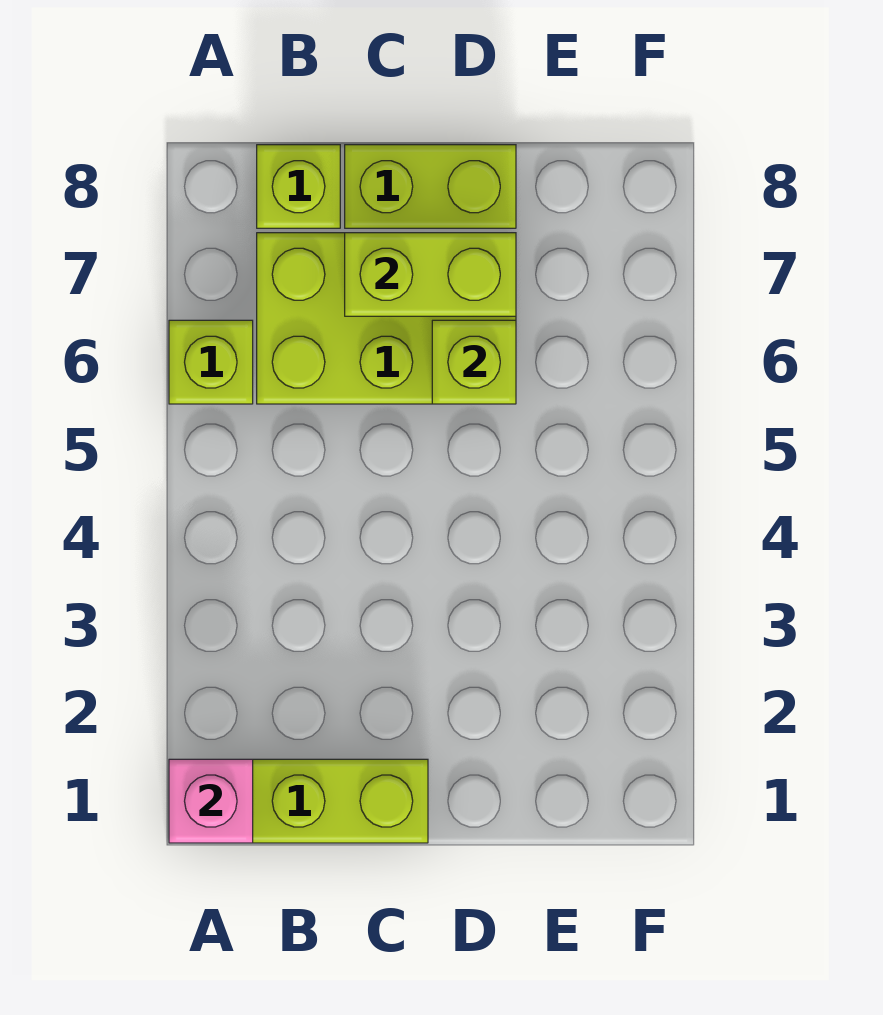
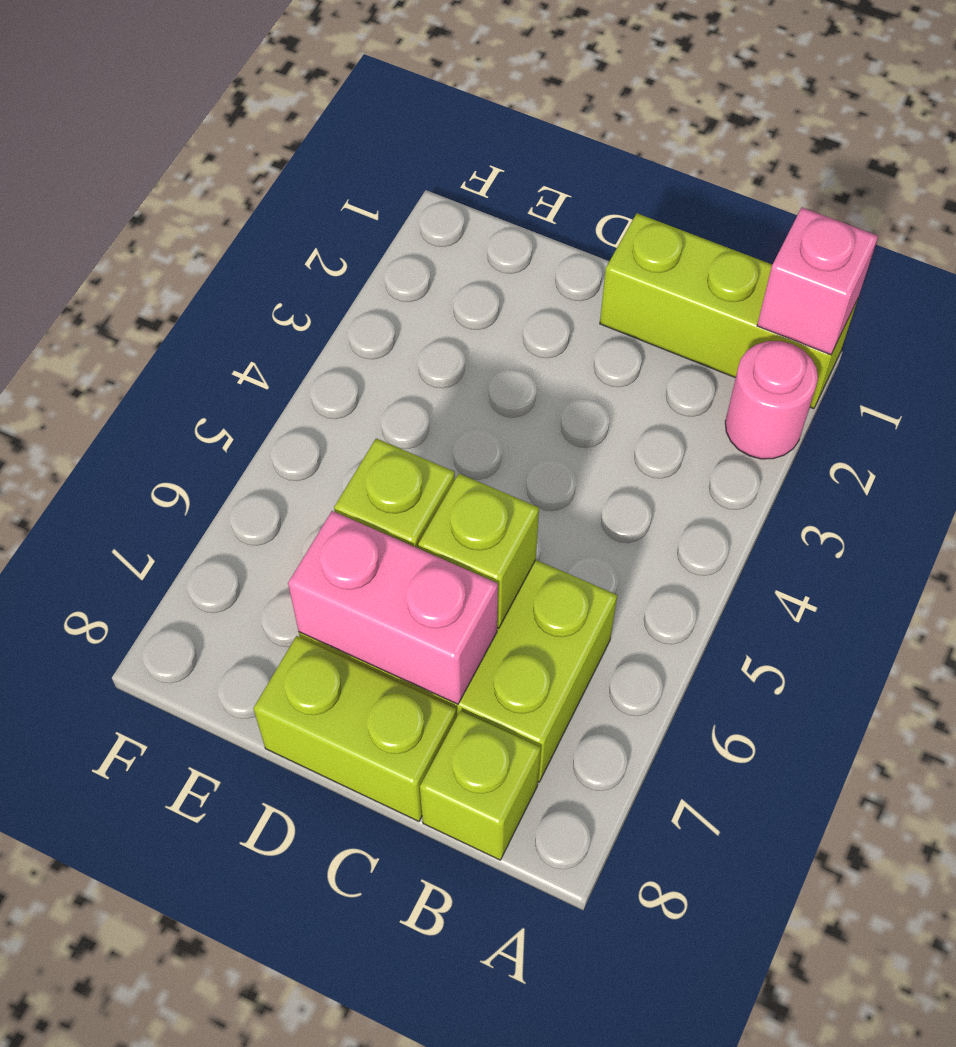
none -> pink round brick A2 level 1
lime brick A6 level 1 -> lime brick C6 level 2
lime brick C7:D7 level 2 -> pink brick C7:D7 level 2

